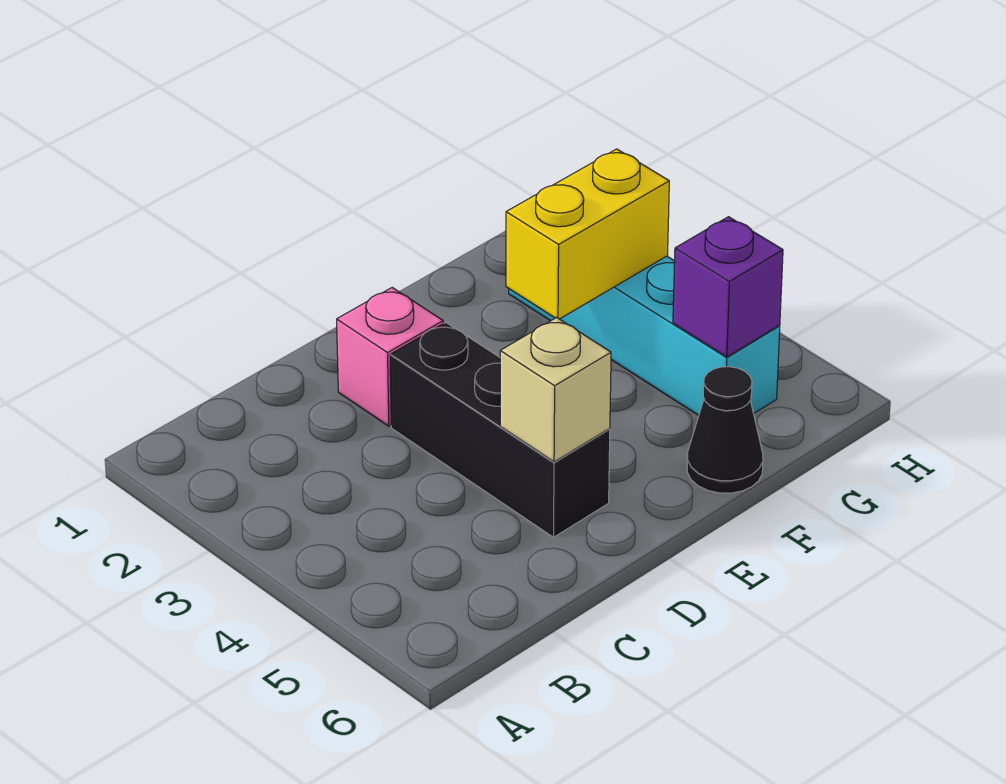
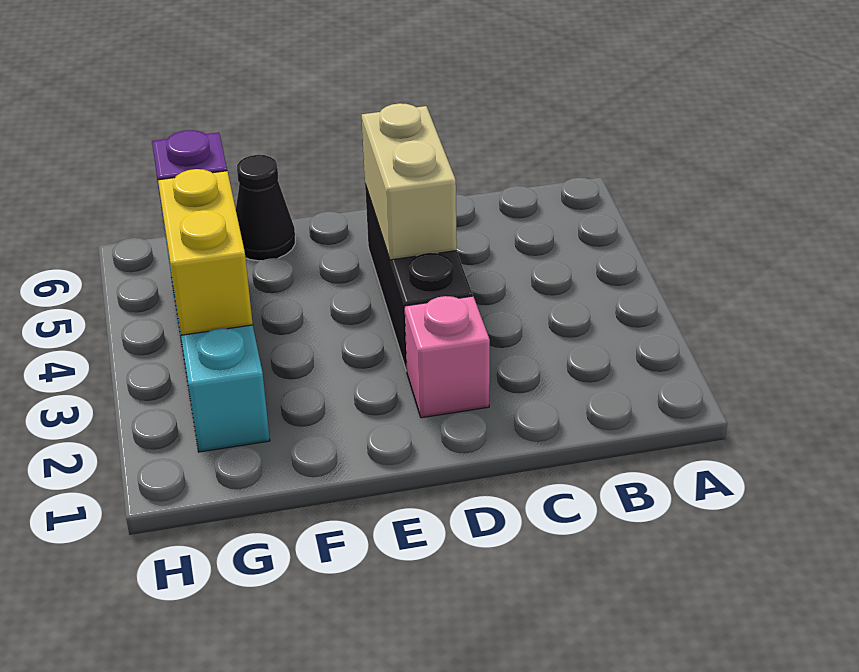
tan brick D5 level 2 -> tan brick D4:D5 level 2
yellow brick F3:G3 level 2 -> yellow brick G3:G4 level 2

